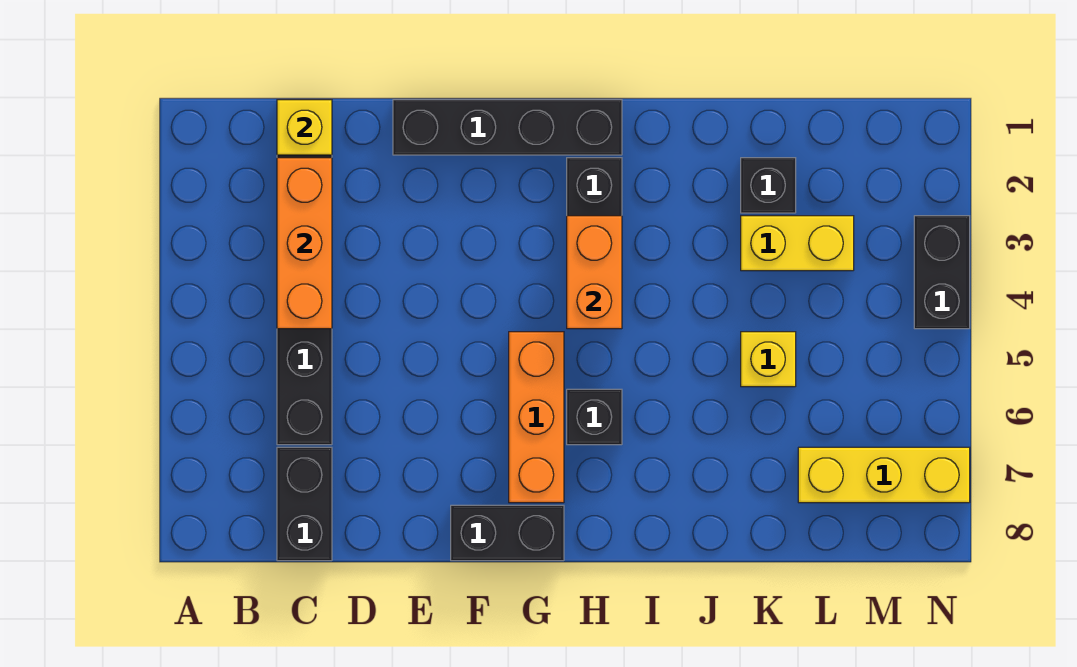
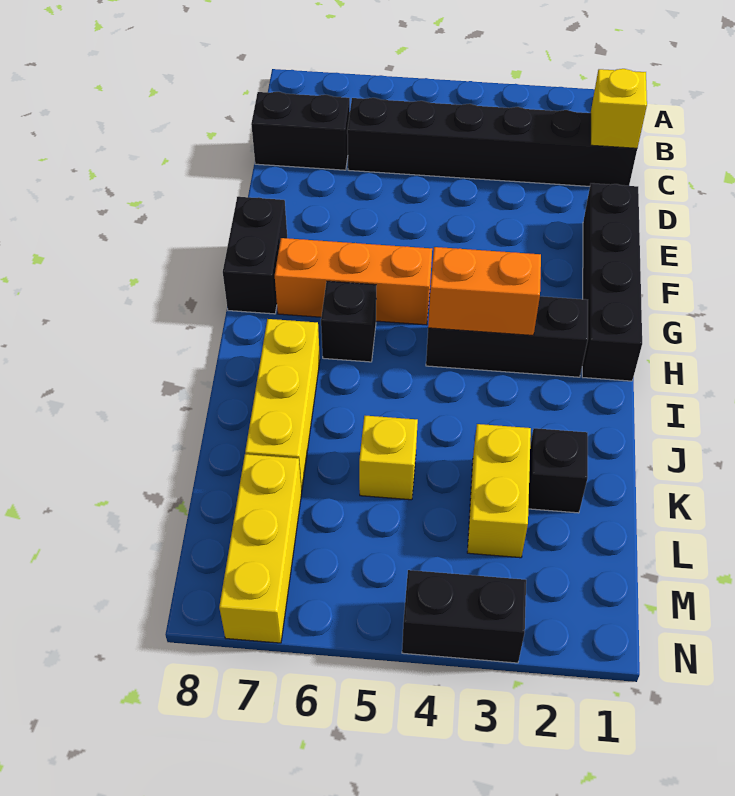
orange brick C2:C4 level 2 -> none
none -> yellow brick I7:K7 level 1

